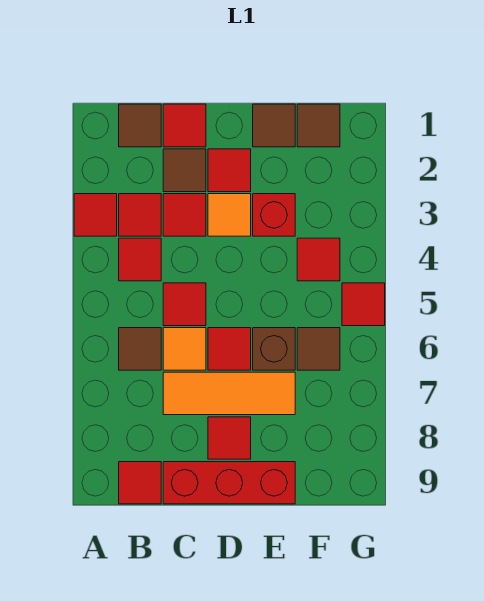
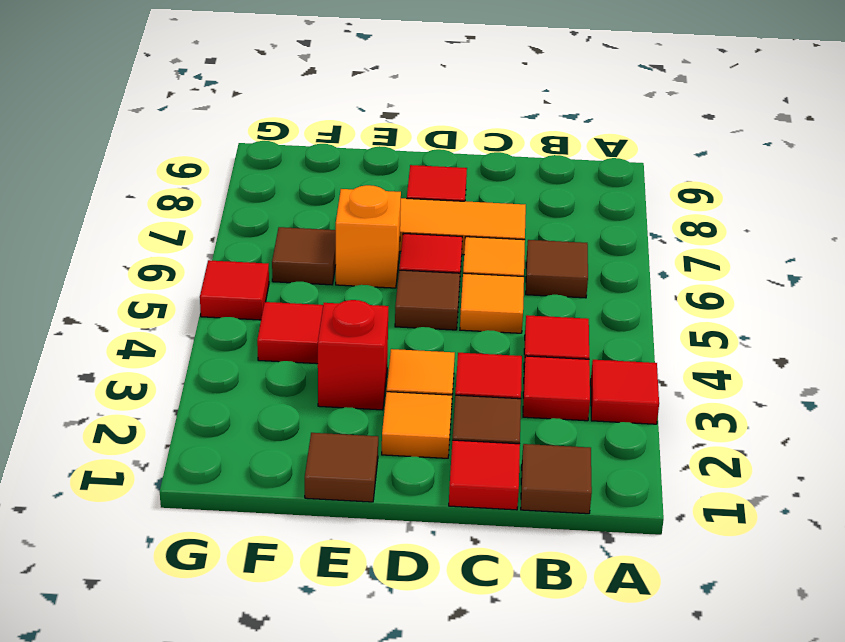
red tile B9 level 1 -> none
red tile C5 level 1 -> orange tile C5 level 1
red brick C9:E9 level 1 -> none
red tile D2 level 1 -> orange tile D2 level 1
brown brick E6 level 1 -> orange brick E6 level 1
brown tile F1 level 1 -> brown tile D5 level 1

